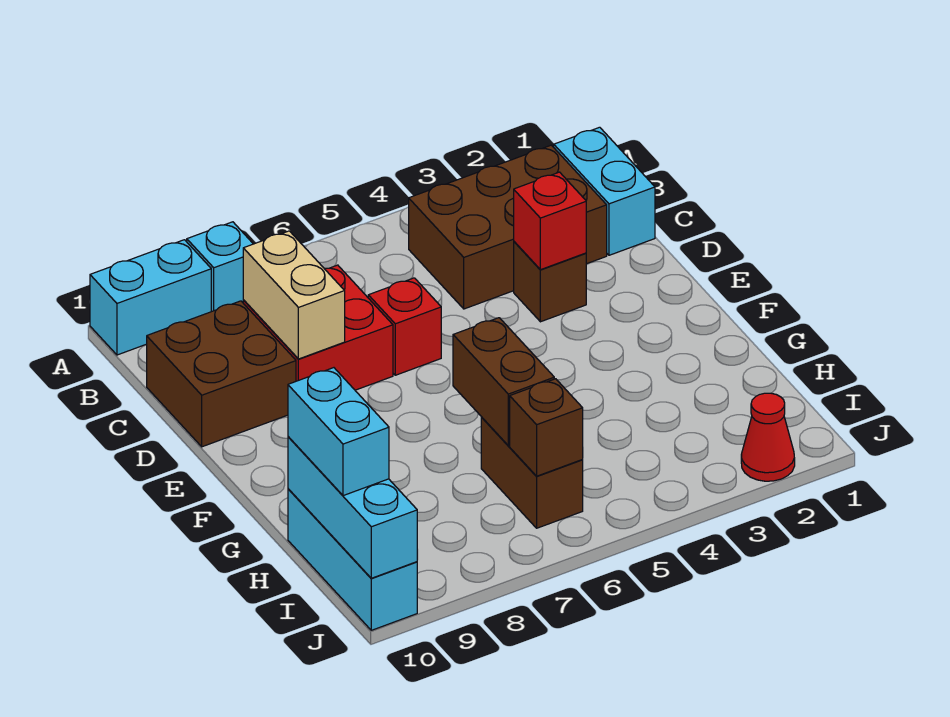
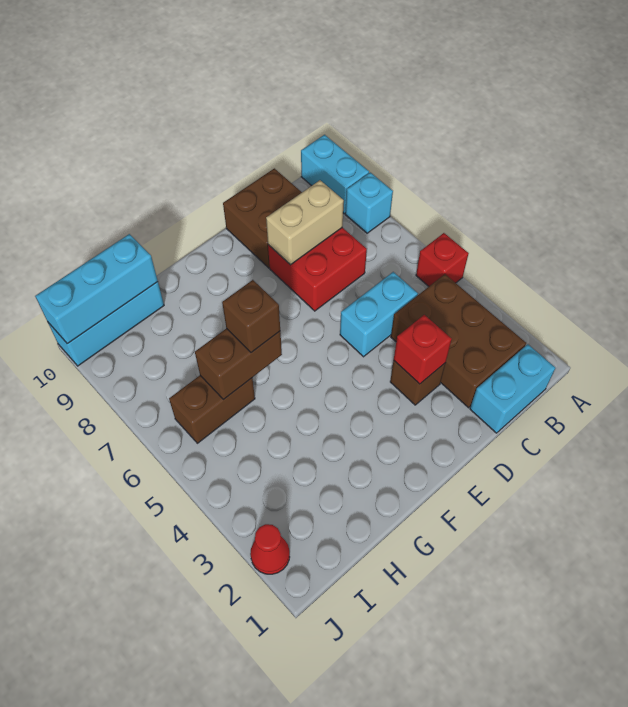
red brick D6 level 1 -> red brick A5 level 1
cyan brick H10:I10 level 3 -> cyan brick C5:D5 level 1
brown brick I6 level 2 -> brown brick G6 level 3

